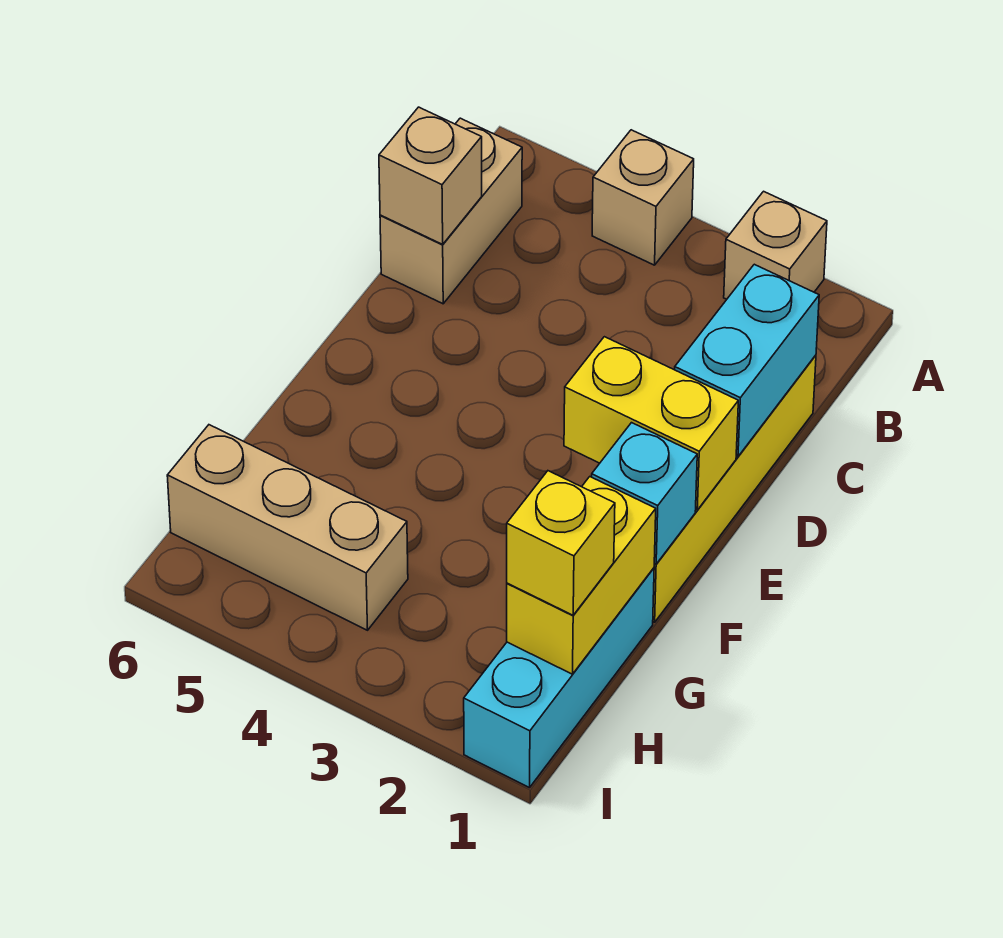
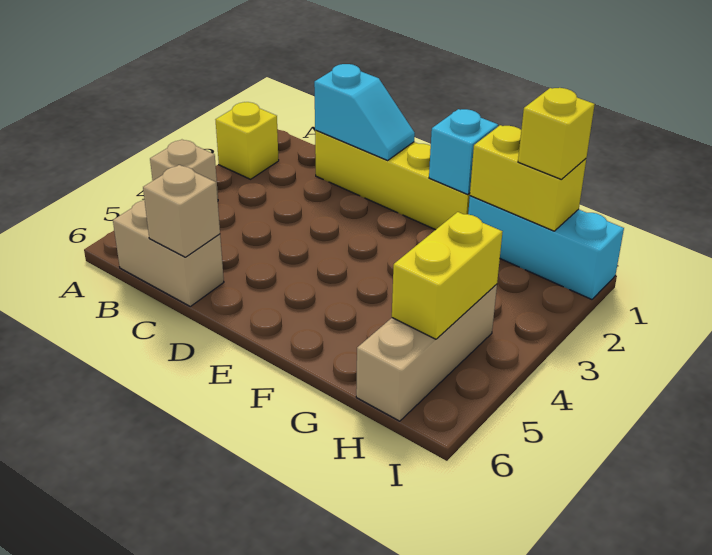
tan brick A2 level 1 -> yellow brick A2 level 1
cyan brick C1:D1 level 2 -> cyan slope C1:D1 level 2 top C
yellow brick E1:E2 level 2 -> yellow brick H4:H5 level 2

